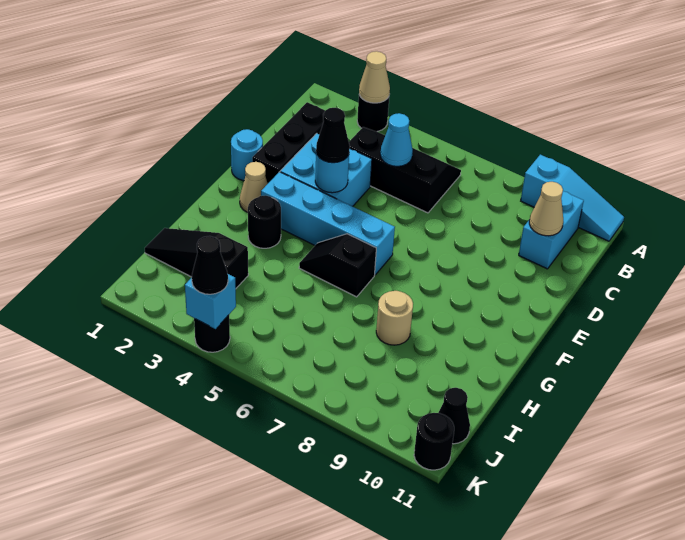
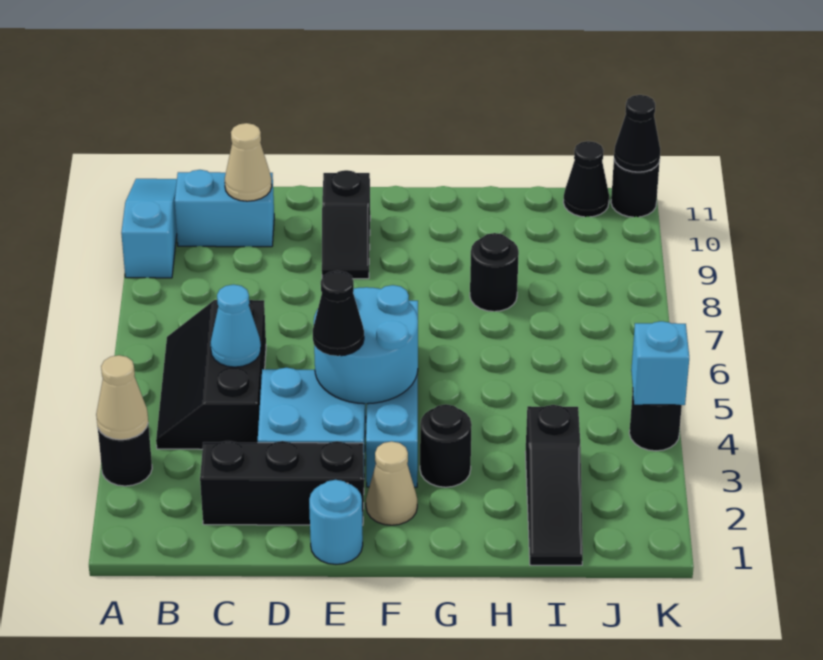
cyan round brick E4 level 2 -> cyan round brick E4:F5 level 2
black slope G5:G6 level 1 top 6 -> black slope E9:E10 level 1 top 10
tan round brick H8 level 1 -> black round brick H8 level 1
black cone K4 level 3 -> black cone K11 level 2

